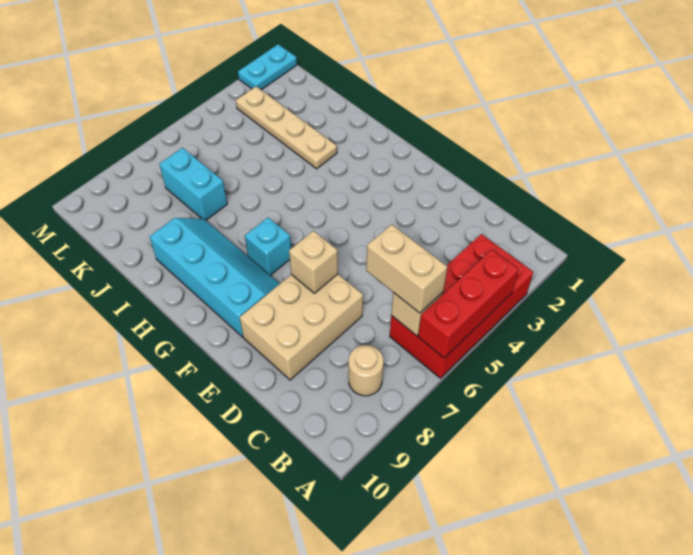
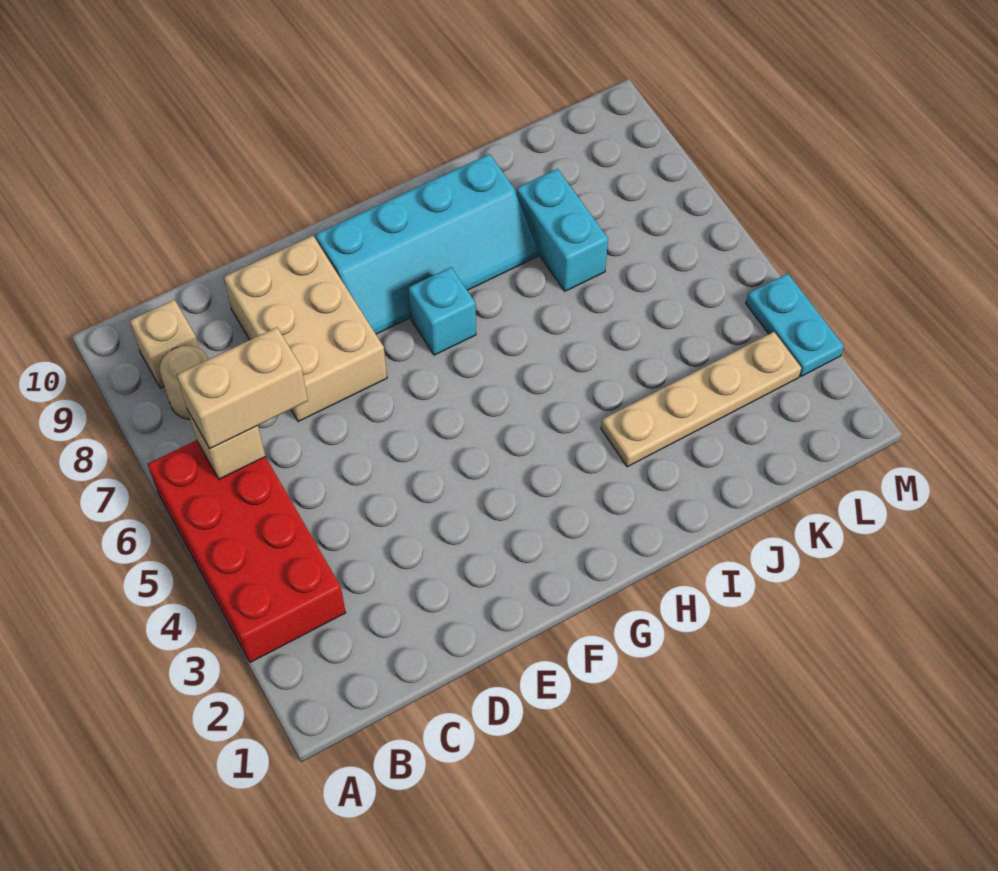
red brick A4:A6 level 2 -> none
tan brick E7 level 2 -> tan brick B9 level 1
cyan brick J7:K7 level 1 -> cyan brick J7:J8 level 1
cyan plate M1:M2 level 1 -> cyan plate M3:M4 level 1

